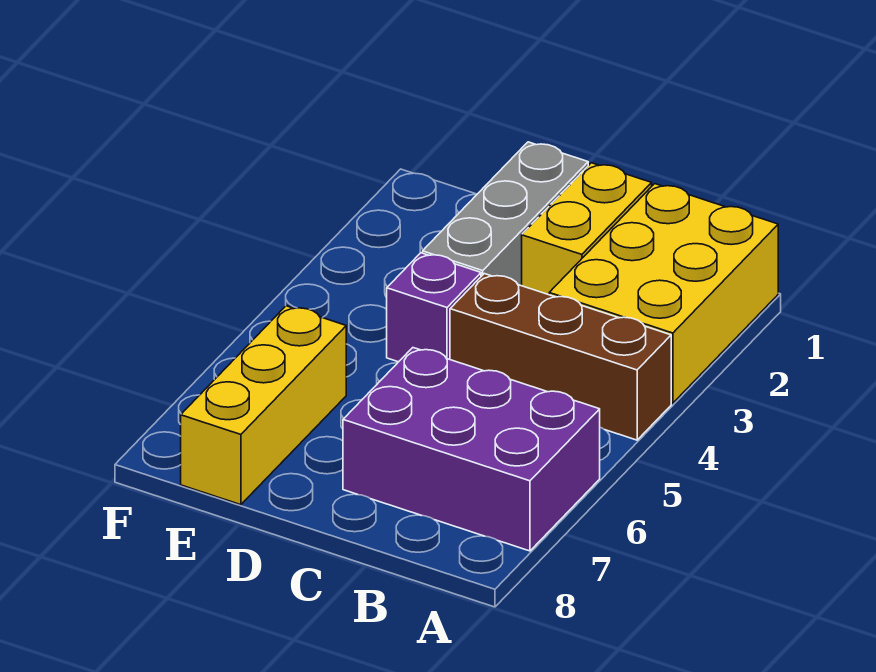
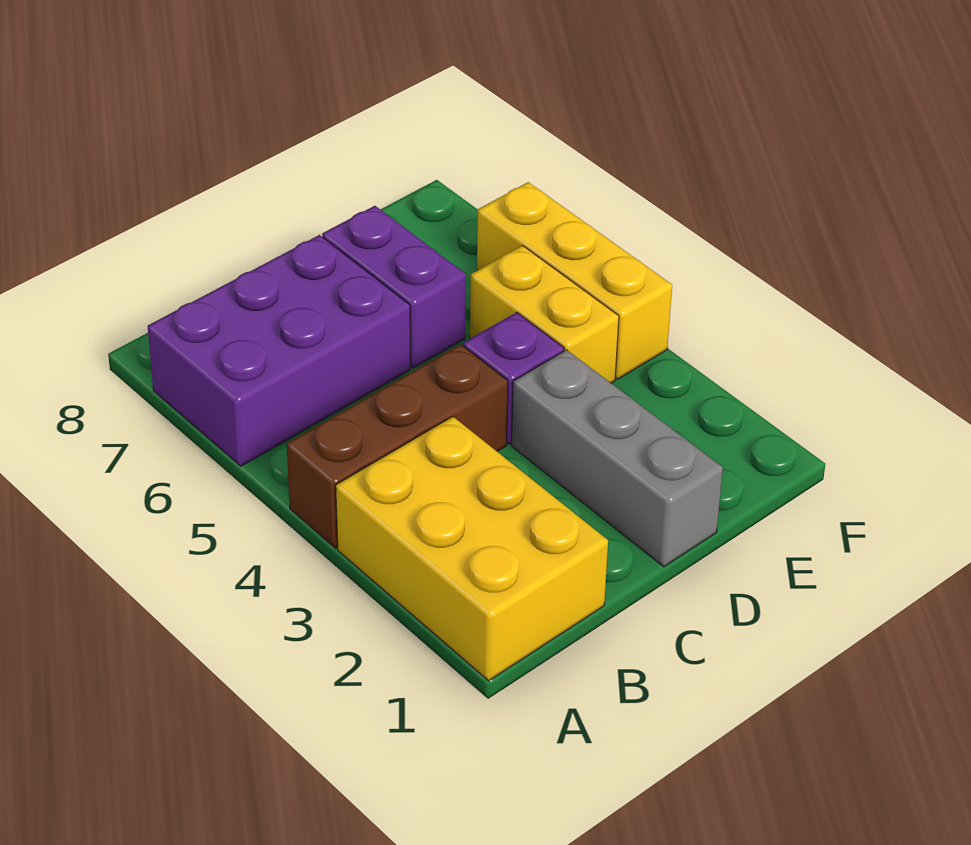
yellow brick C1:C2 level 1 -> yellow brick E4:E5 level 1
none -> purple brick D6:D7 level 1
yellow brick E6:E8 level 1 -> yellow brick F4:F6 level 1

